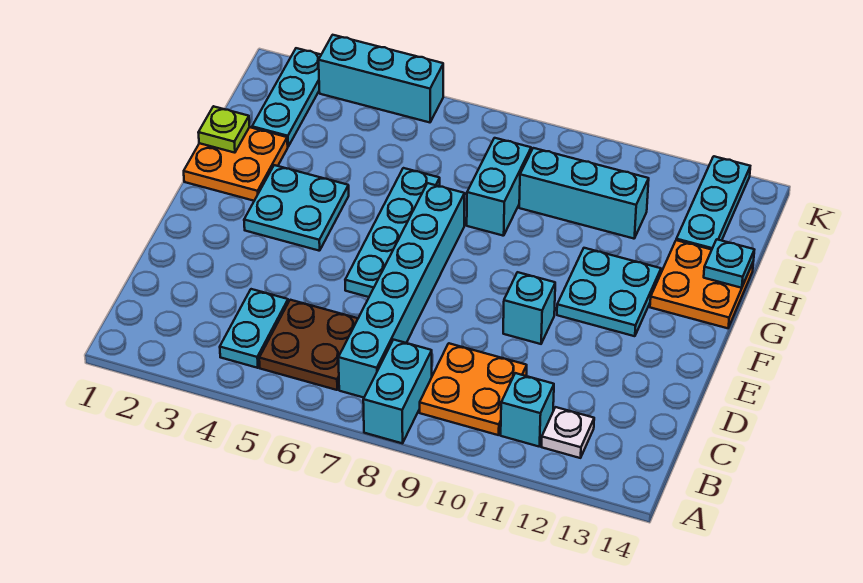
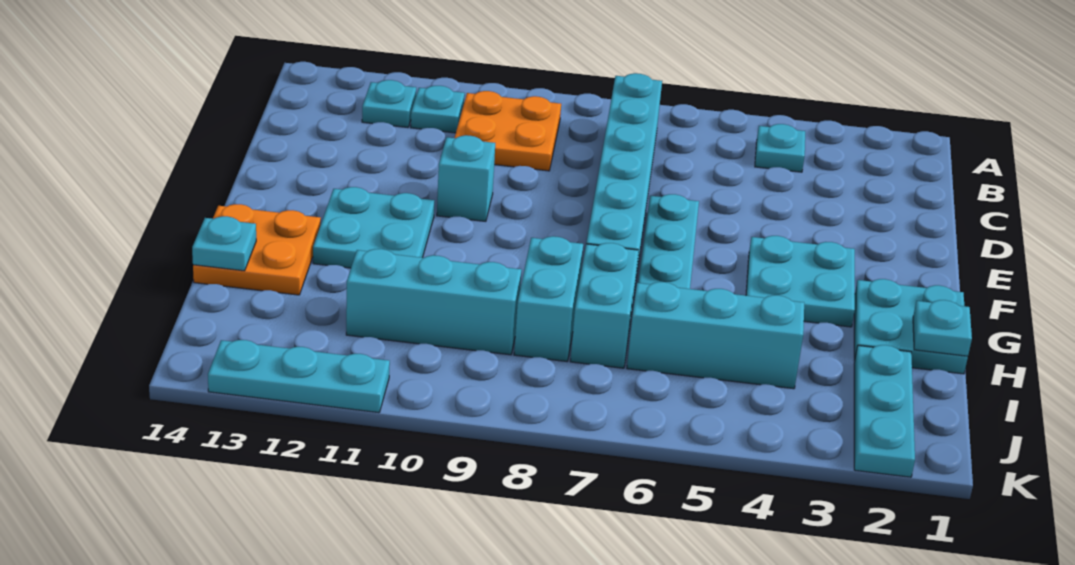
cyan brick A8:B8 level 1 -> cyan brick H7:I7 level 1
cyan plate B4:C4 level 1 -> cyan plate B4 level 1
brown plate B5:C6 level 1 -> none
cyan brick B11 level 1 -> cyan plate B11 level 1
white plate B12 level 1 -> cyan plate B12 level 1
orange plate G1:H2 level 1 -> cyan plate G1:H2 level 1
lime plate H1 level 2 -> cyan plate H1 level 2
cyan plate I13:K13 level 1 -> cyan plate K11:K13 level 1
cyan brick K3:K5 level 1 -> cyan brick I4:I6 level 1

